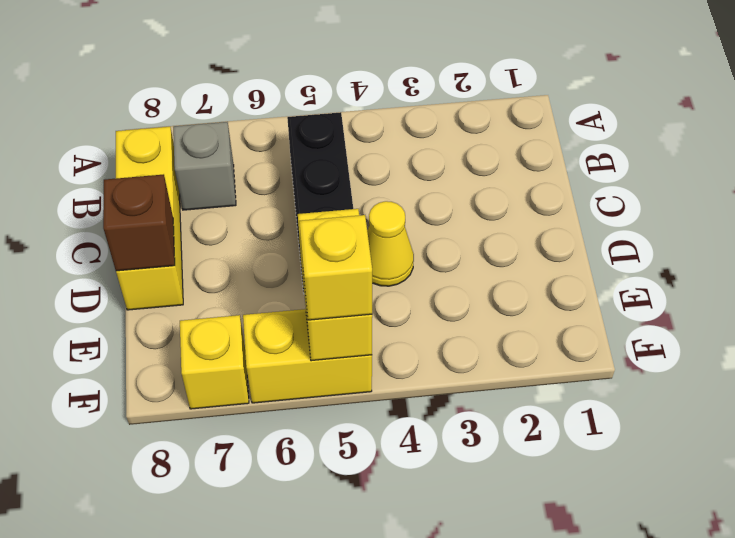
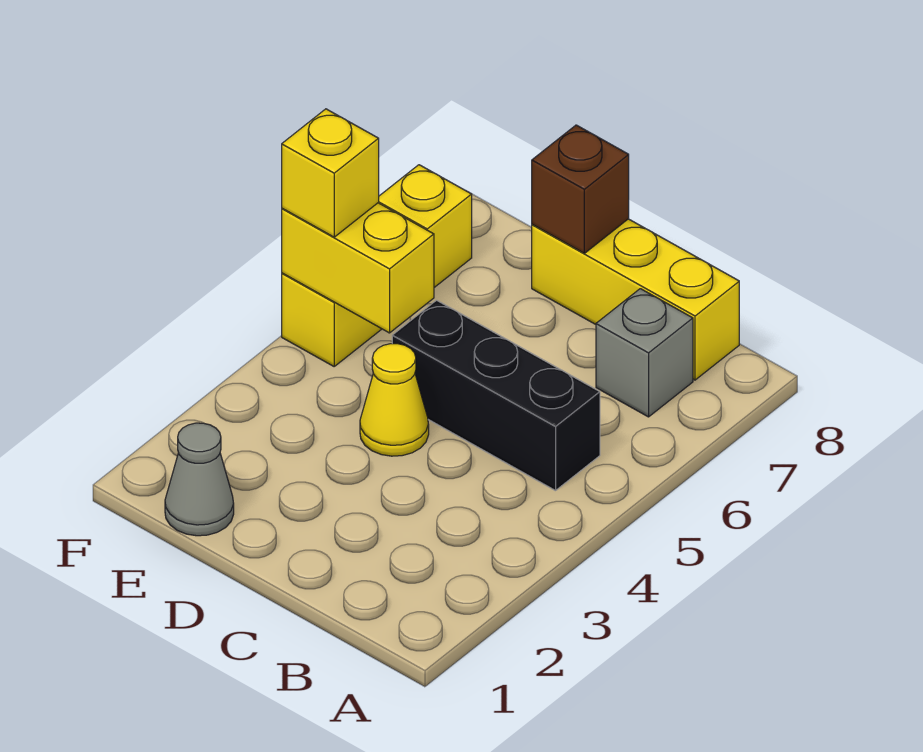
none -> grey cone E1 level 1

